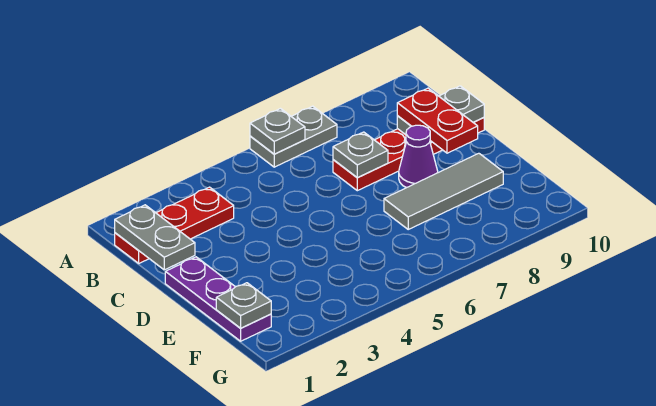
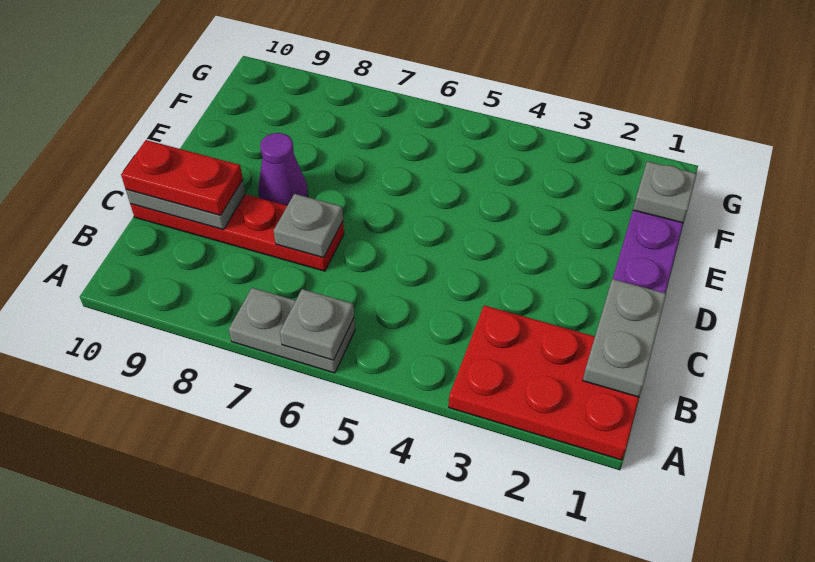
red plate B1:B3 level 1 -> red plate A1:B3 level 1
red plate C9:D9 level 3 -> red plate C9:C10 level 3
grey tile E7:E9 level 1 -> none

